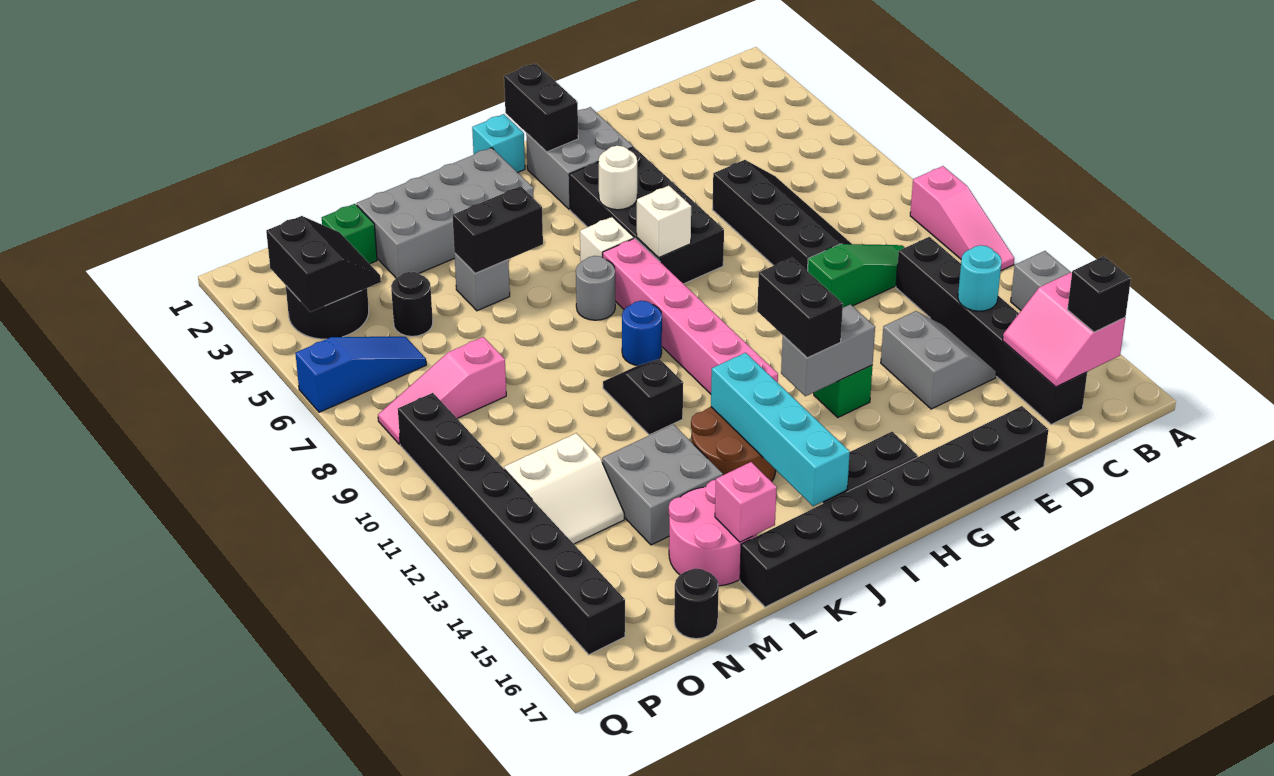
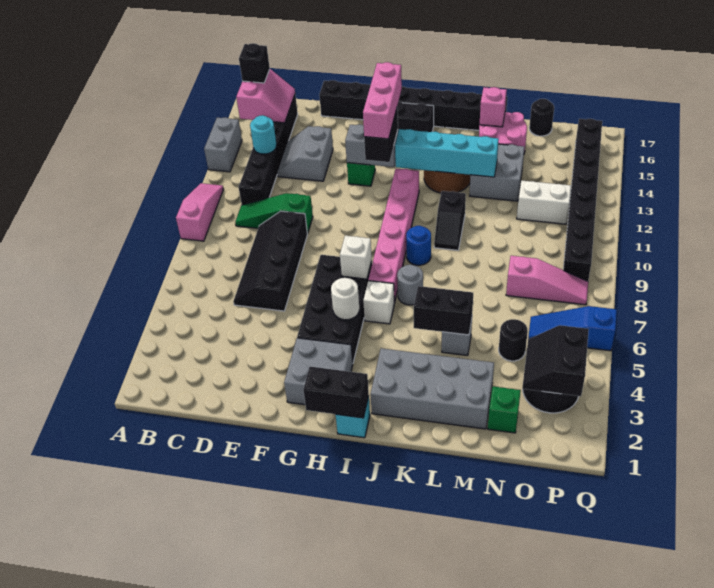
black brick H1:H2 level 2 -> black brick H1:I1 level 2
none -> pink brick H12:H14 level 4
cyan brick J13:J16 level 2 -> cyan brick I13:L13 level 2

